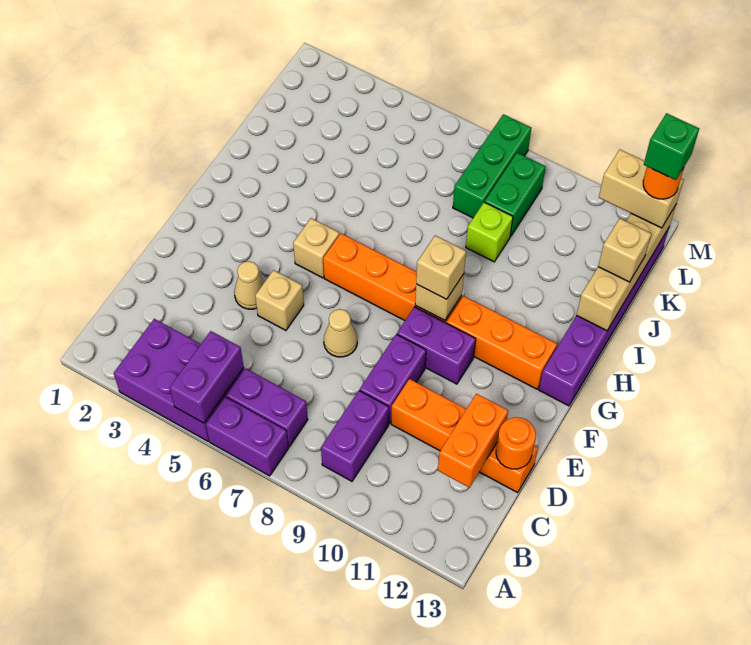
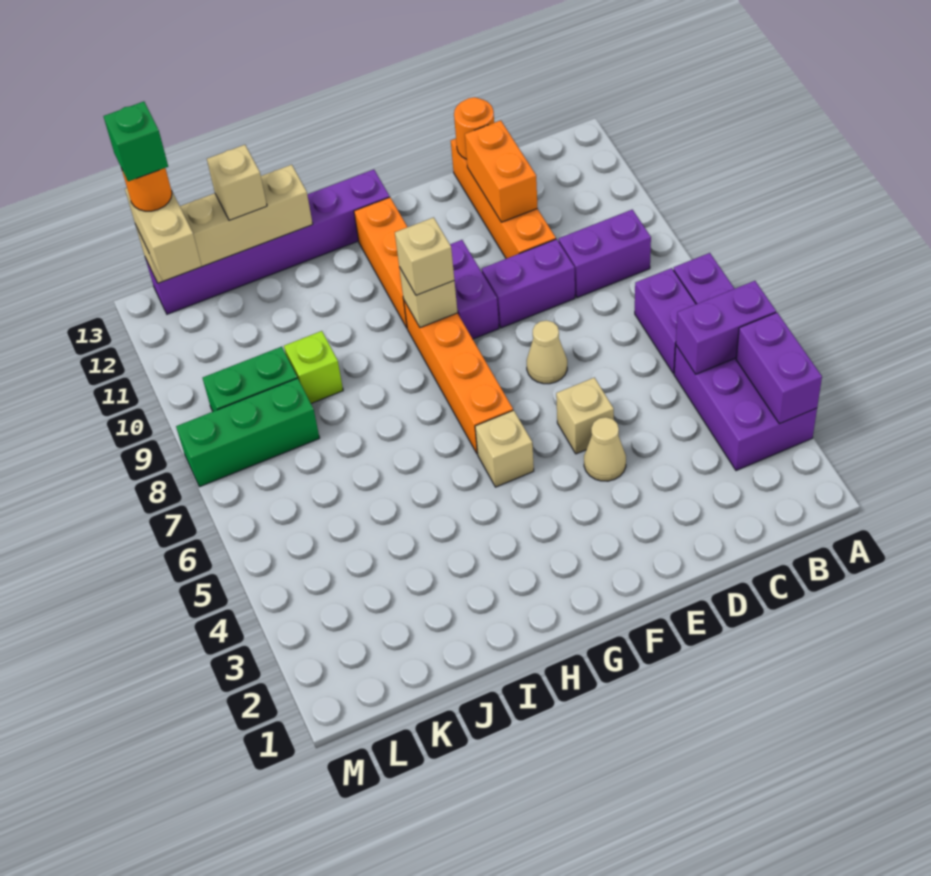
none -> purple brick A3:A4 level 2
orange brick C12:D12 level 2 -> orange brick D11:D12 level 2

